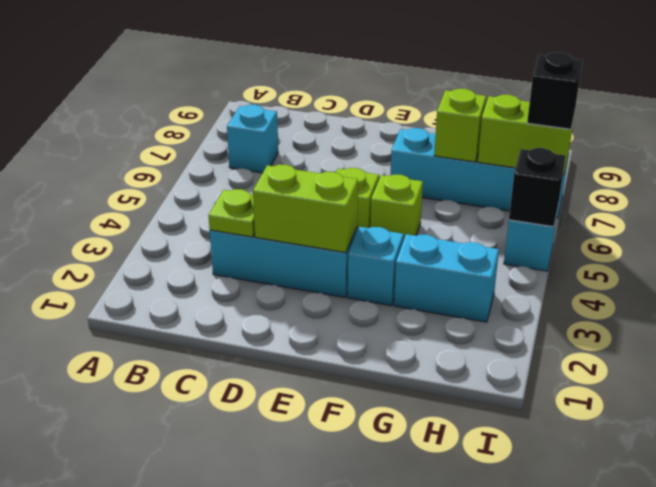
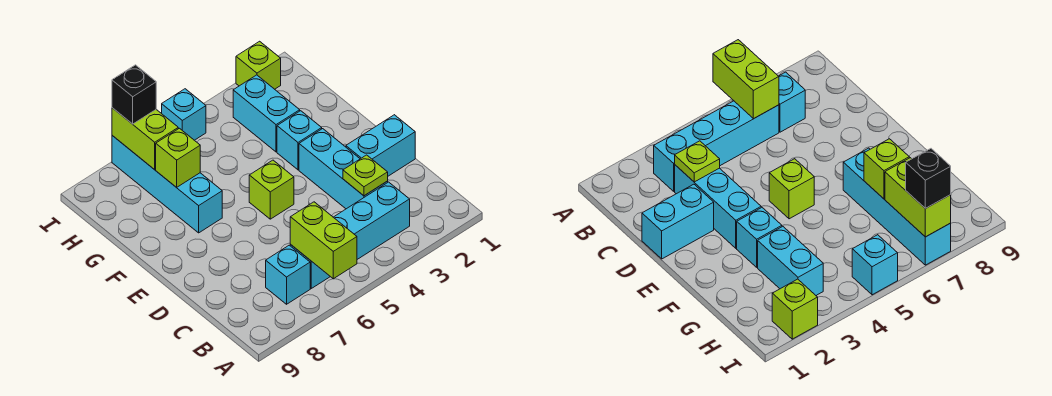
none -> cyan brick B3:B6 level 1
none -> cyan brick D1:D2 level 1
lime brick D3:E3 level 2 -> lime brick A6:B6 level 2
lime brick F5 level 1 -> lime brick I2 level 1
black brick I5 level 2 -> none

